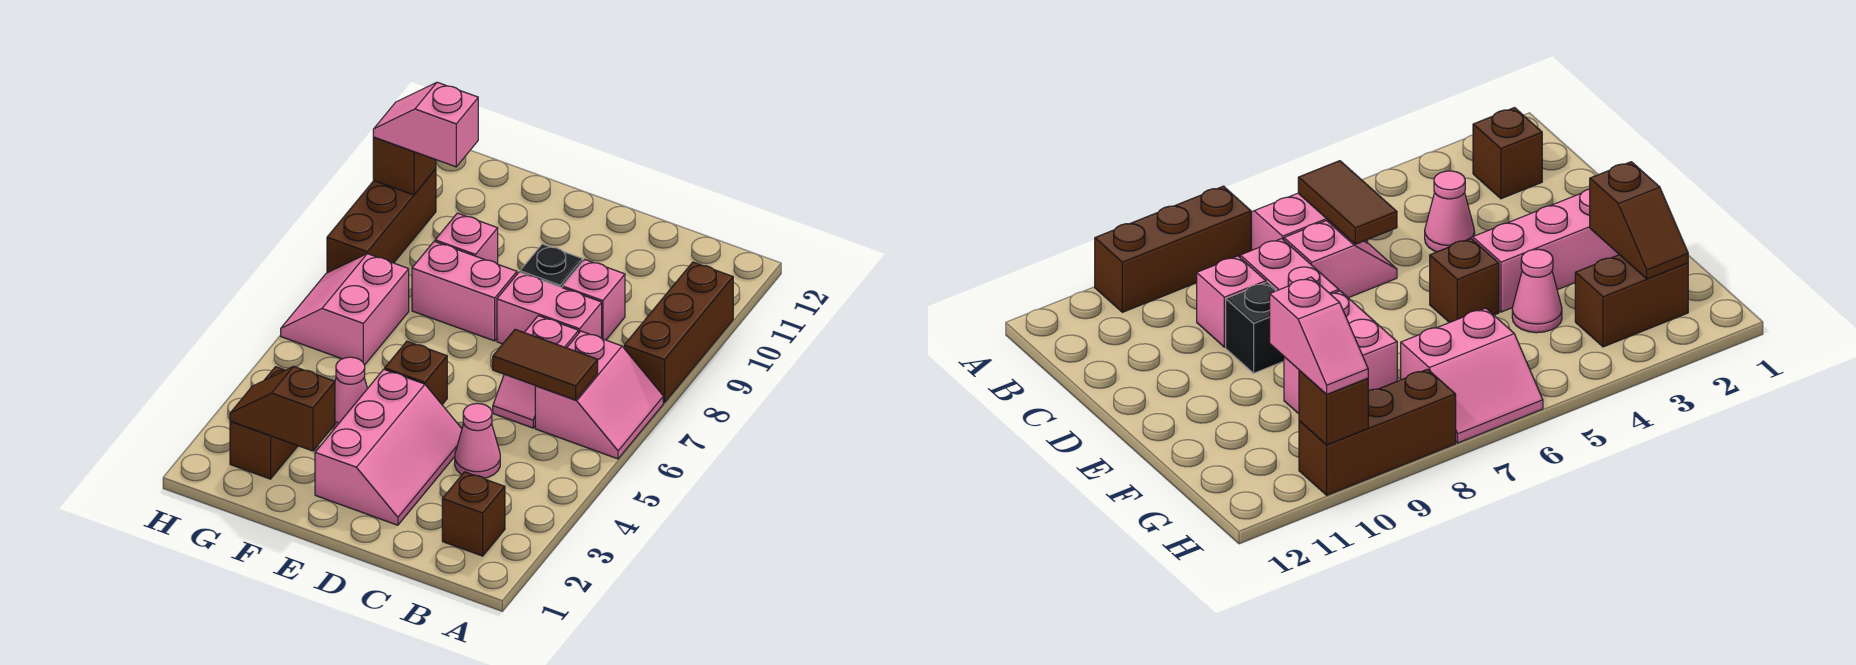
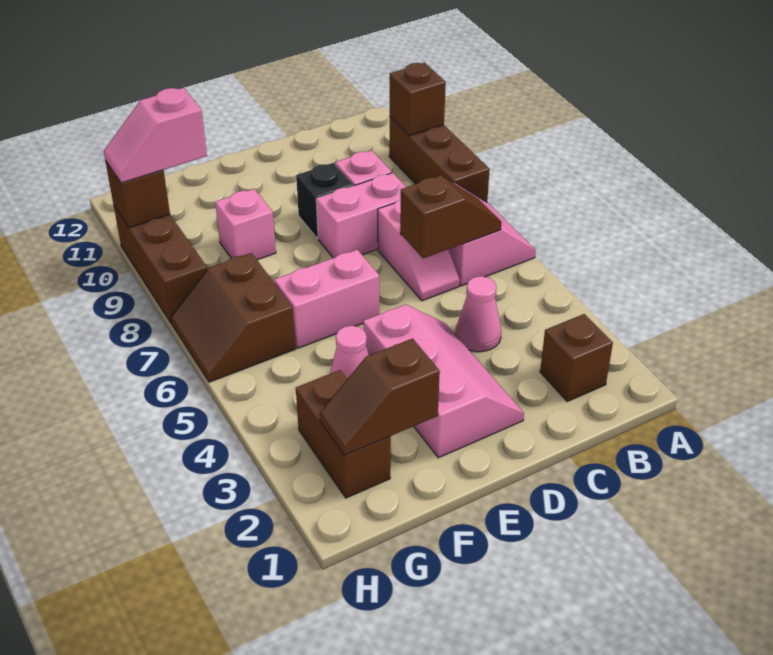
brown tile B6:C6 level 2 -> brown slope B6:C6 level 2 top C
brown brick E5 level 1 -> brown brick A10 level 2
pink brick E8:F8 level 1 -> pink brick E6:F6 level 1
pink slope G6:H7 level 1 top G -> brown slope G6:H7 level 1 top G

